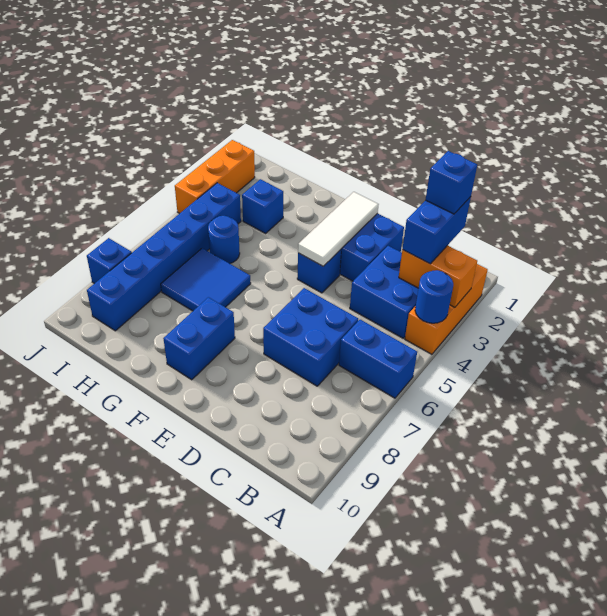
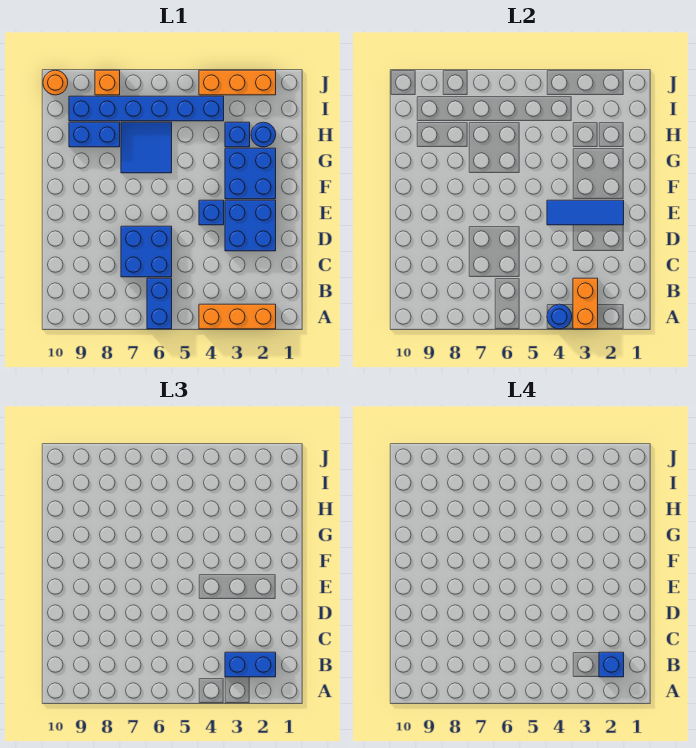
blue brick B3:C4 level 1 -> blue brick F2:G3 level 1
white tile E2:E4 level 2 -> blue tile E2:E4 level 2
blue brick F8:F9 level 1 -> blue brick H8:H9 level 1
blue round brick H5 level 1 -> blue round brick H2 level 1
blue brick J8 level 1 -> orange brick J8 level 1
none -> orange round brick J10 level 1

